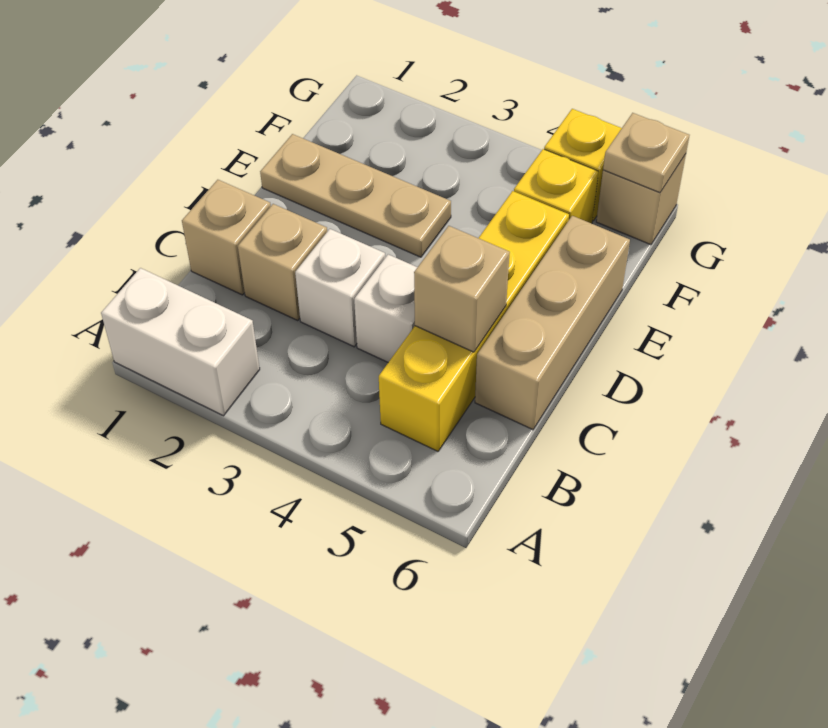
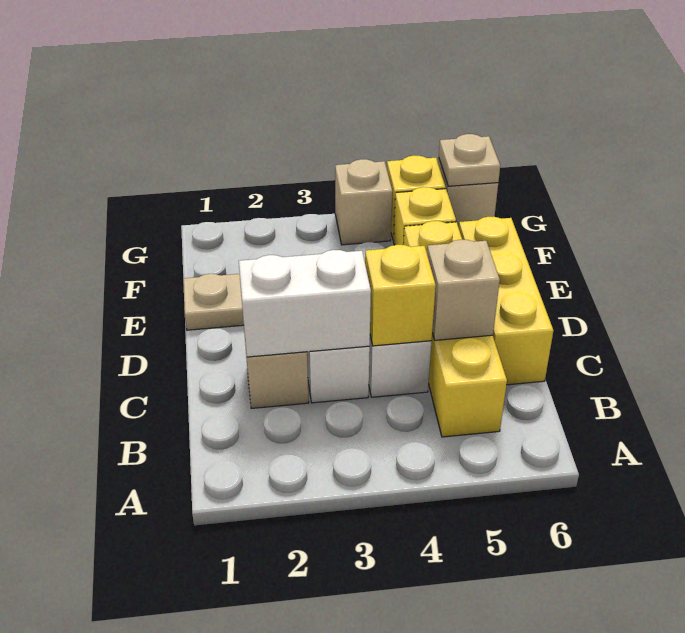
white brick A1:A2 level 1 -> white brick C2:C3 level 2
tan brick C1 level 1 -> tan brick G4 level 1
none -> yellow brick C4 level 2
tan brick C6:E6 level 1 -> yellow brick C6:E6 level 1

